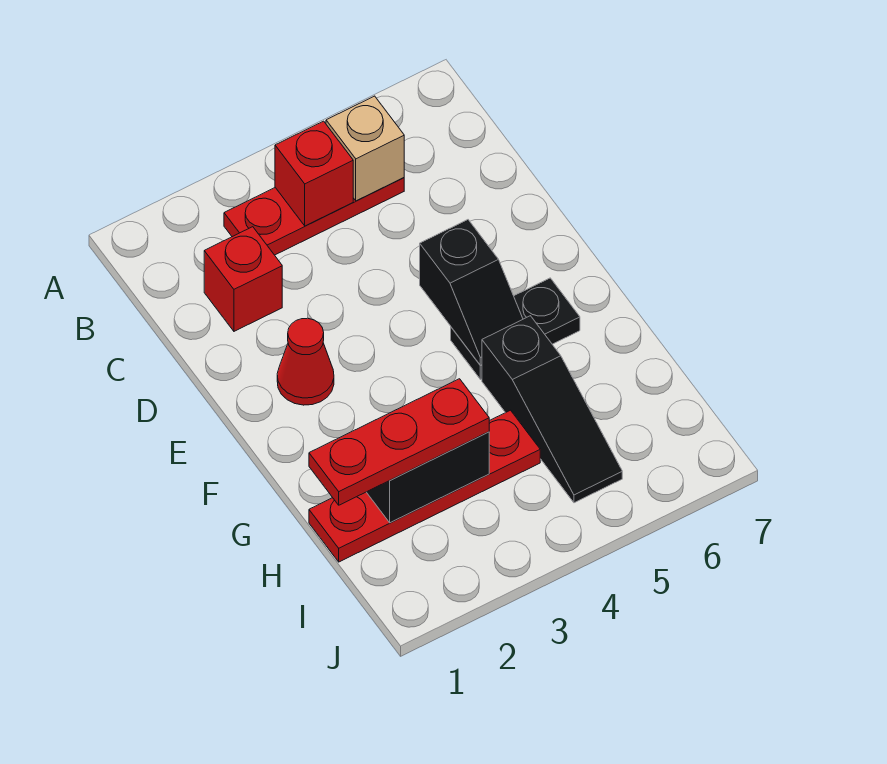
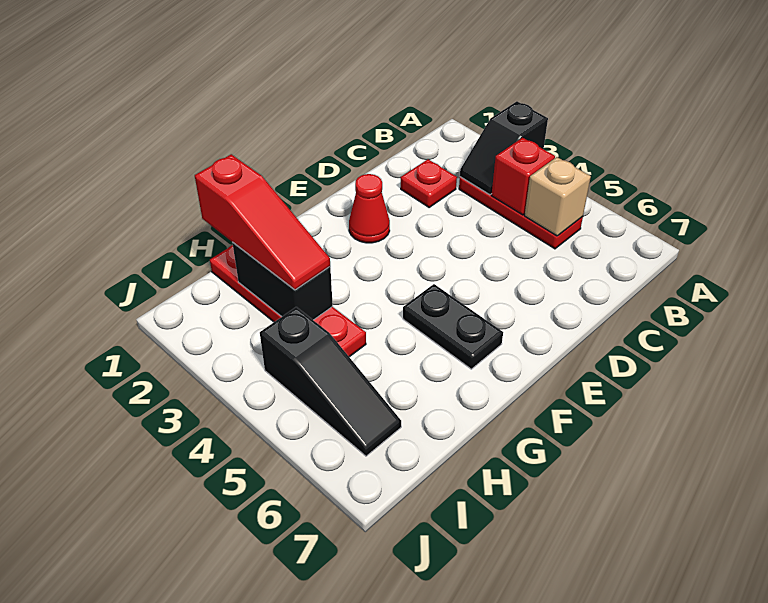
red brick C2 level 1 -> red plate C2 level 1
black slope E5:F5 level 2 top E -> black slope A3:B3 level 2 top A
black slope G5:I5 level 1 top G -> black slope I4:I6 level 1 top 4
red plate H1:H3 level 3 -> red slope H1:H3 level 3 top 1

